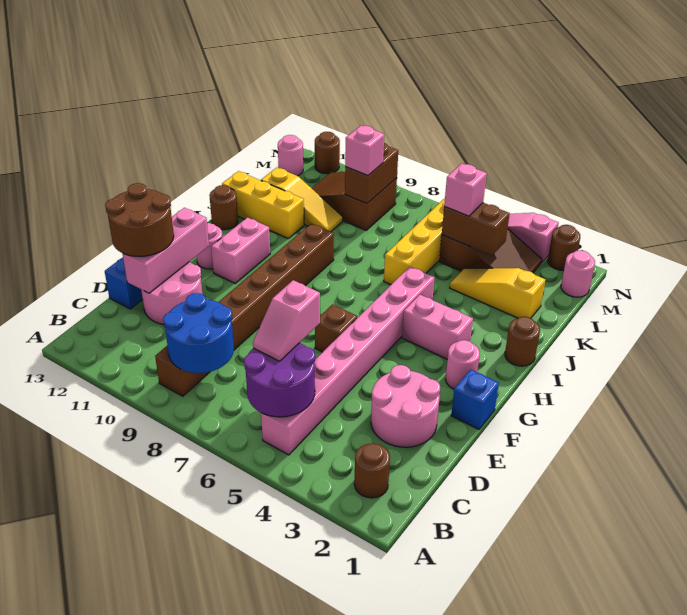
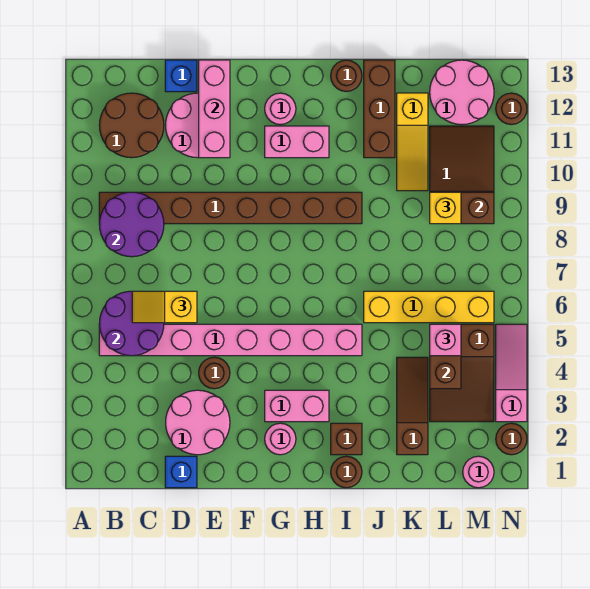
brown round brick B2 level 1 -> brown round brick E4 level 1
blue round brick B8:C9 level 2 -> purple round brick B8:C9 level 2
pink slope C6:D6 level 3 top D -> yellow slope C6:D6 level 3 top D
pink brick D12:F12 level 2 -> pink brick E11:E13 level 2
brown round brick D12:E13 level 3 -> brown round brick B11:C12 level 1
blue brick F1 level 1 -> blue brick D1 level 1
brown brick F6 level 1 -> brown brick I2 level 1
pink brick H3:H4 level 1 -> pink brick G3:H3 level 1
yellow brick J11:J13 level 1 -> brown brick J11:J13 level 1
yellow slope K2:K4 level 1 top 2 -> brown slope K2:K4 level 1 top 2
pink brick L9 level 3 -> yellow brick L9 level 3
pink round brick M13 level 1 -> pink round brick L12:M13 level 1

